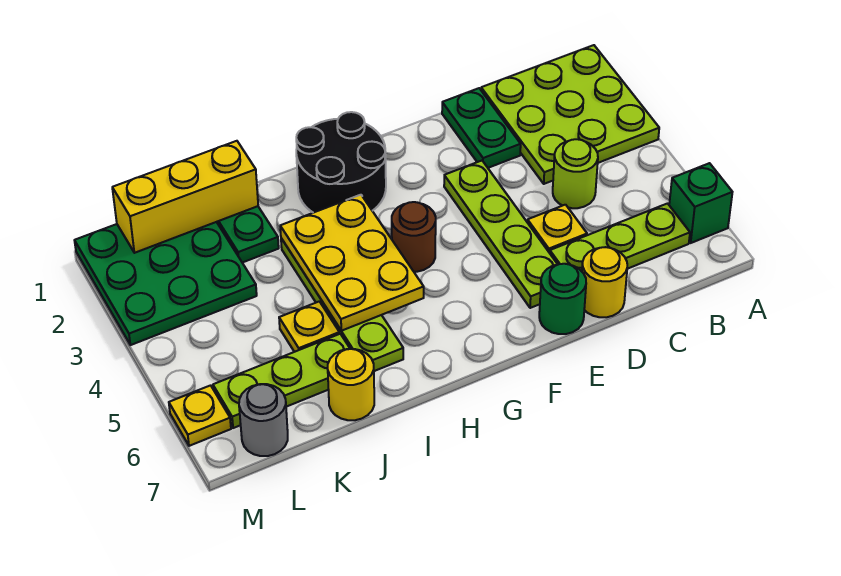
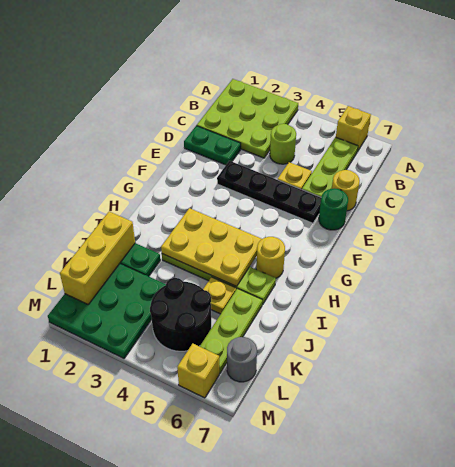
green brick A6 level 1 -> yellow brick A6 level 1
lime plate E3:E6 level 1 -> black plate E3:E6 level 1
black round brick G1:H2 level 1 -> black round brick K4:L5 level 1
brown round brick G4 level 1 -> none
yellow round brick J7 level 1 -> yellow round brick H6 level 1
yellow plate M6 level 1 -> yellow brick M6 level 1

